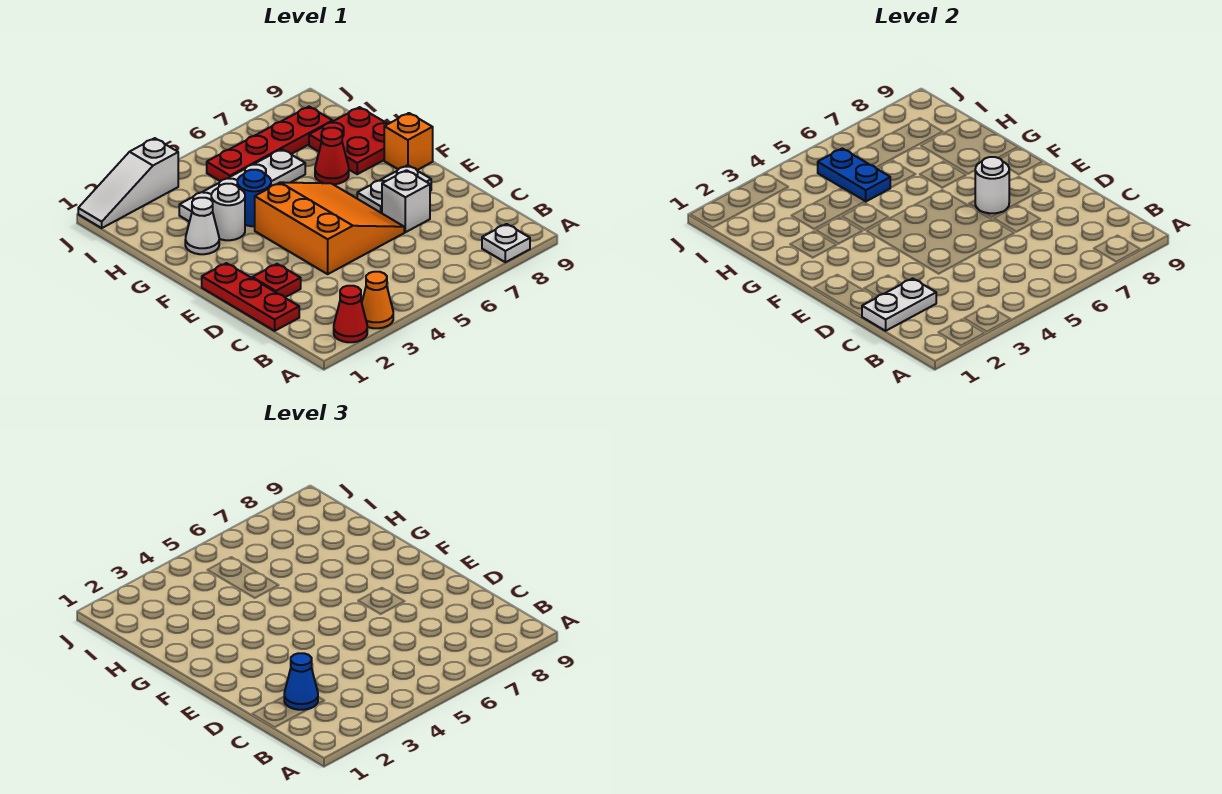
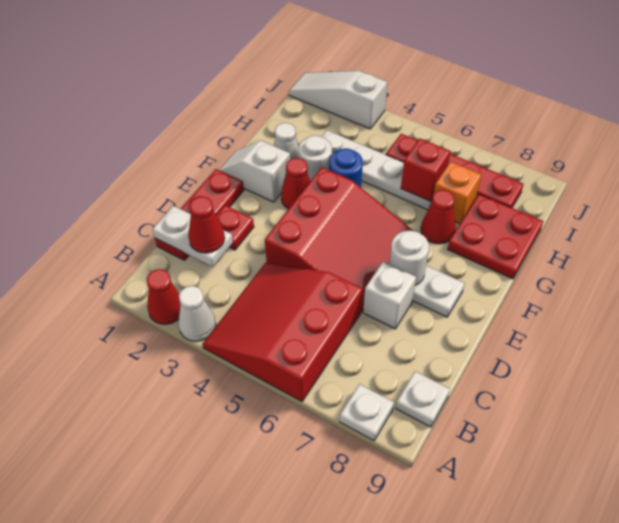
orange cone A3 level 1 -> white cone A3 level 1
none -> red slope A4:C6 level 1 top 6
none -> white plate B9 level 1
blue cone C2 level 3 -> red cone C2 level 3
orange slope D4:F6 level 1 top 4 -> red slope D4:F6 level 1 top 4
none -> white slope F1:F2 level 1 top 2
none -> red cone F3 level 1
orange brick F9 level 1 -> orange brick H7 level 1
blue plate H5:I5 level 2 -> none
none -> red brick H6 level 2

